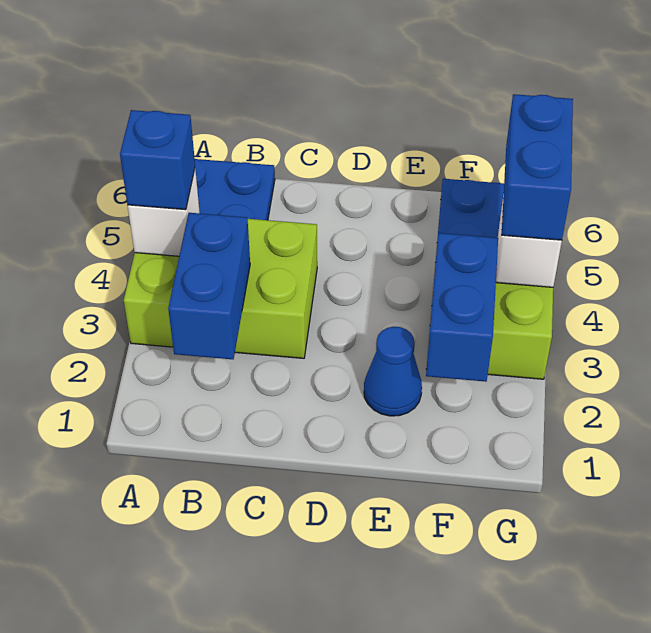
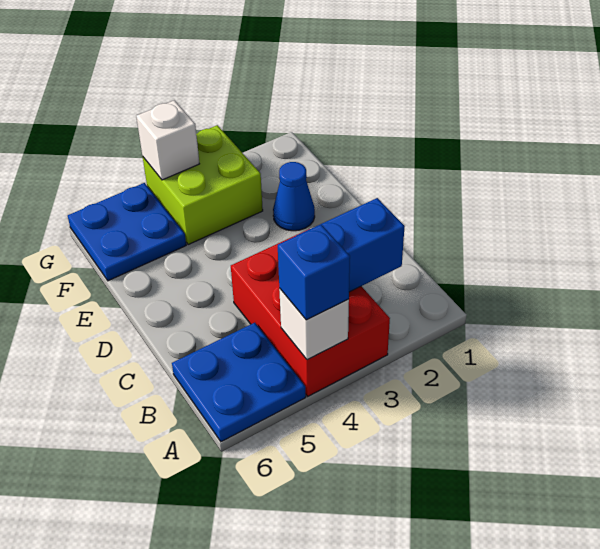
lime brick A3:C4 level 1 -> red brick A3:C4 level 1
blue brick F2:F3 level 2 -> none
blue brick G4:G5 level 3 -> none

